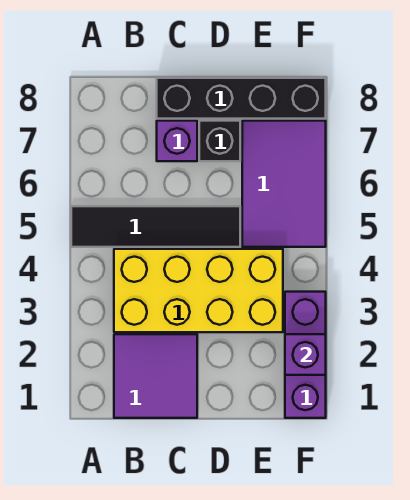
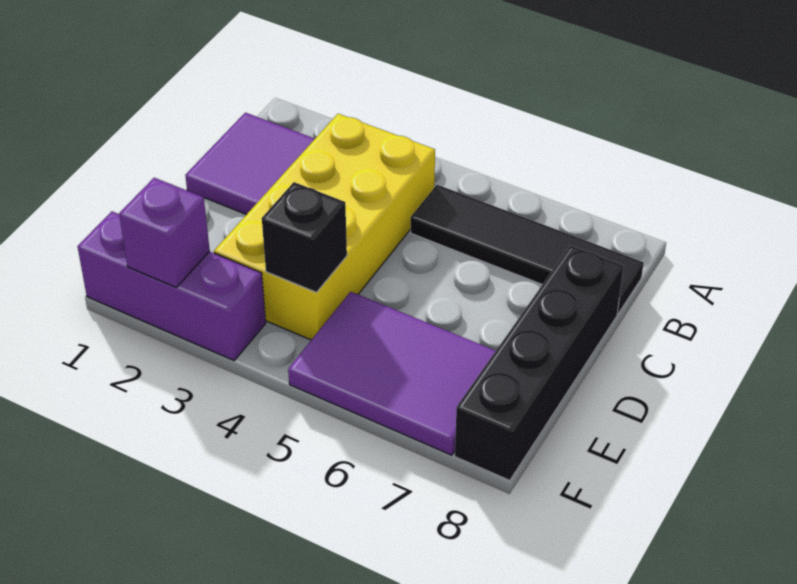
black tile A5:D5 level 1 -> black tile B5:B8 level 1
purple brick C7 level 1 -> none
black brick D7 level 1 -> black brick E4 level 2

